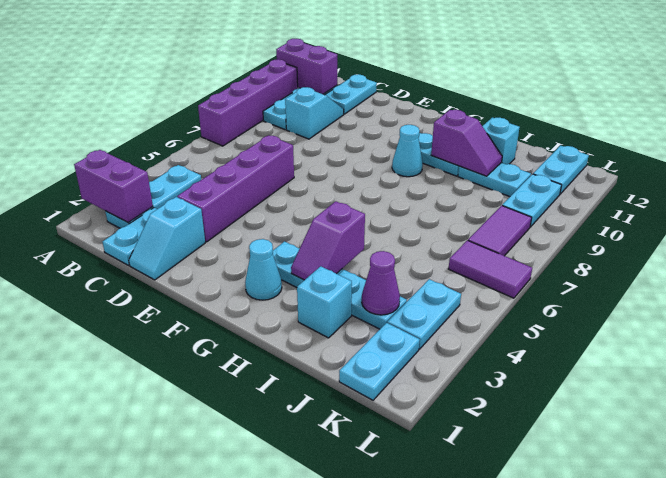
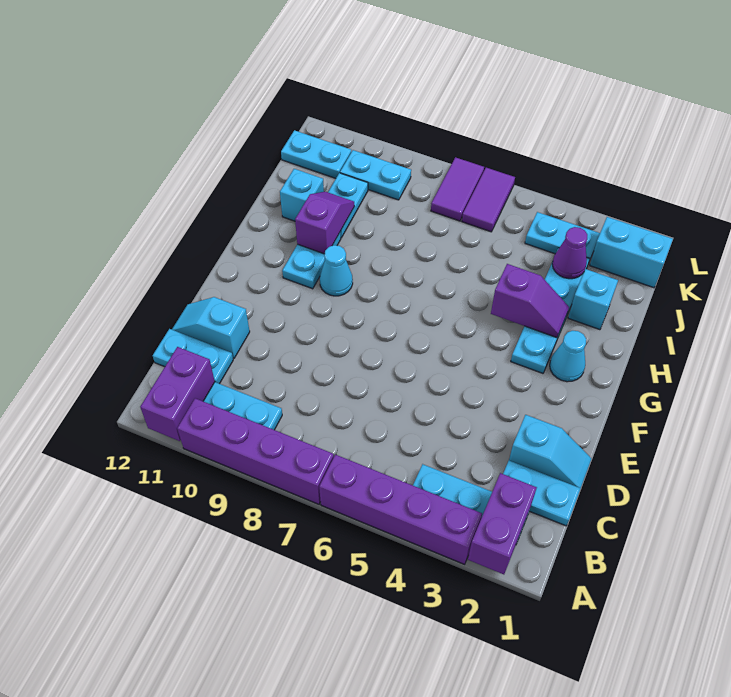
cyan slope C9:C10 level 1 top 9 -> cyan slope D11:D12 level 1 top 11
purple brick D3:D6 level 1 -> purple brick A3:A6 level 1
cyan plate K1:K2 level 1 -> cyan brick K1:K2 level 1
purple tile K7:K8 level 1 -> purple tile K7:L7 level 1

